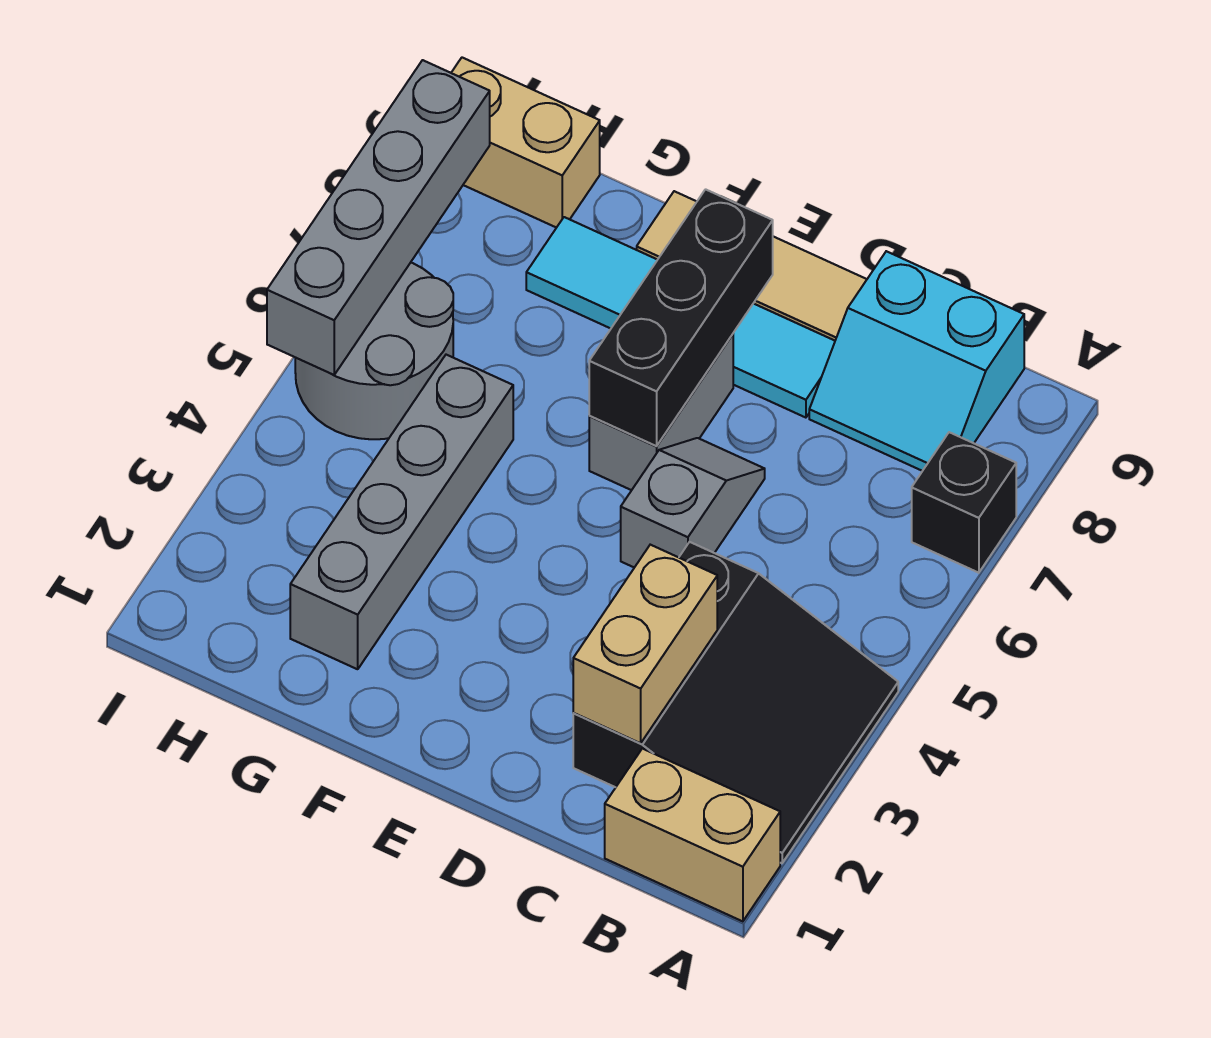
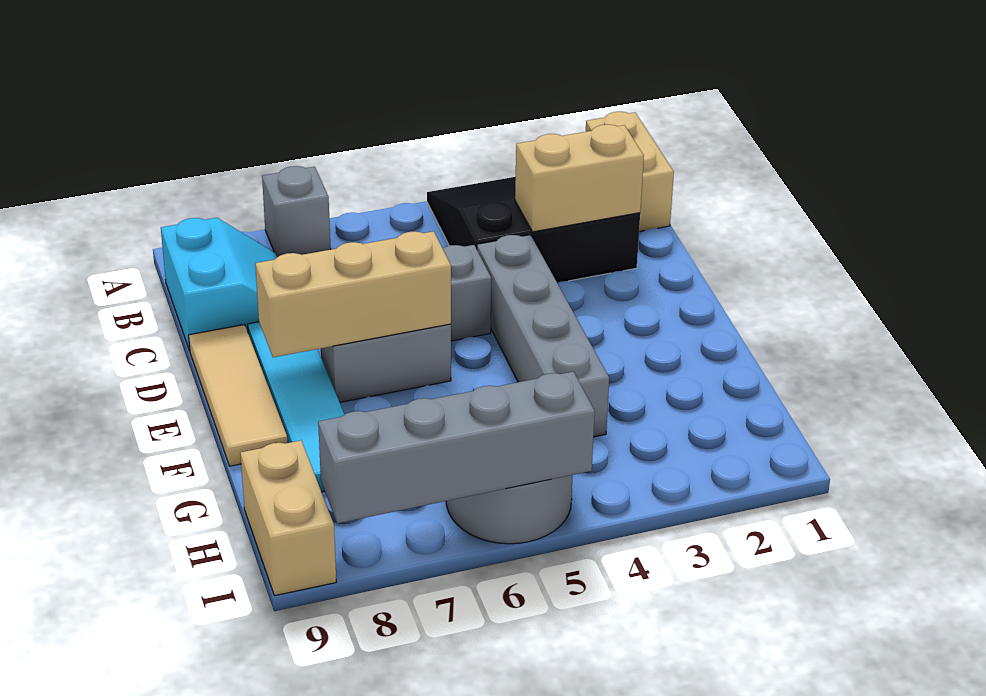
black brick A7 level 1 -> grey brick A7 level 1
black brick E6:E8 level 2 -> tan brick E6:E8 level 2
grey brick G2:G5 level 1 -> grey brick D4:G4 level 1

